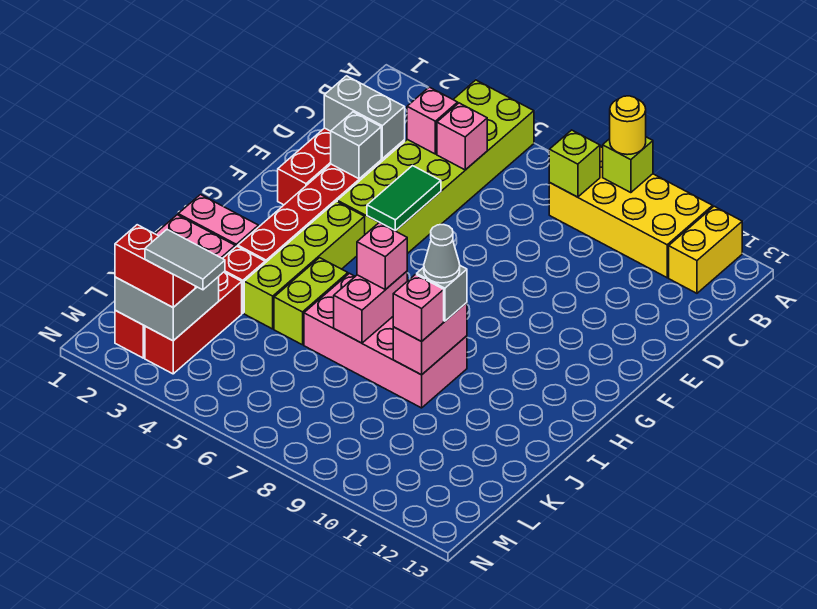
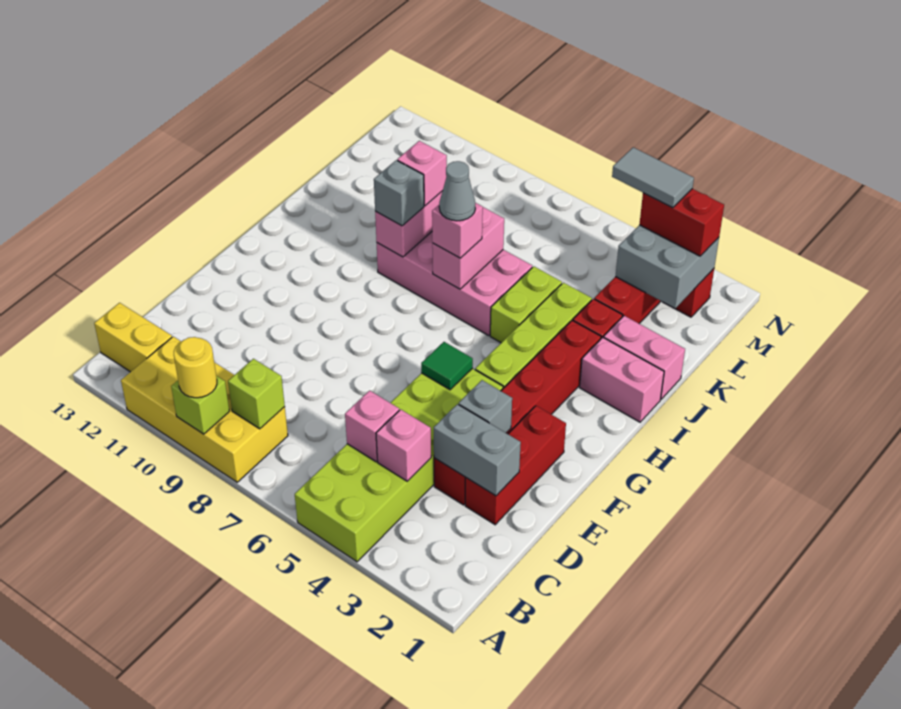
yellow brick A12:B12 level 1 -> yellow brick B12:B13 level 1
green tile E5:F5 level 2 -> green tile F5 level 2
grey cone I9 level 4 -> grey cone I7 level 4

